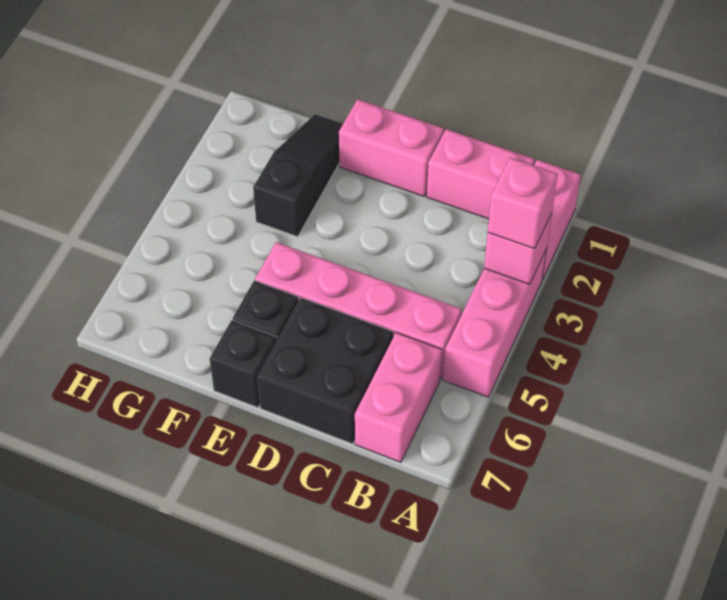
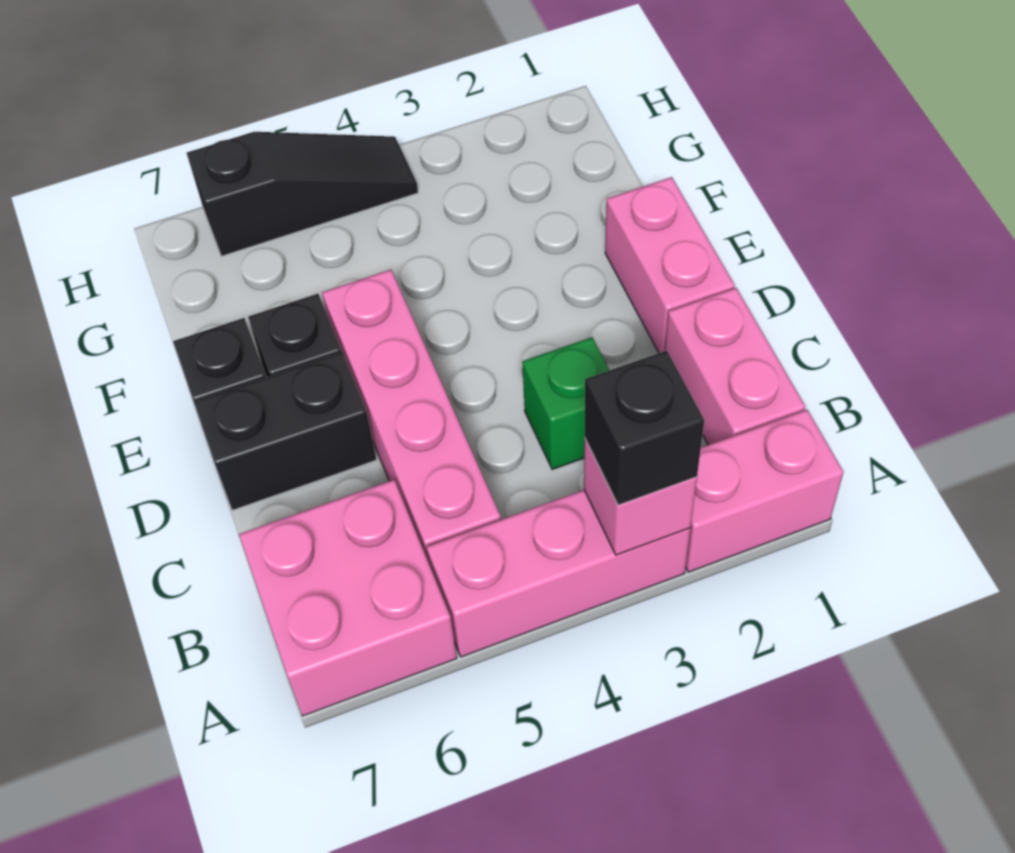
pink brick A3 level 3 -> black brick A3 level 3
pink brick B6:B7 level 1 -> pink brick A6:B7 level 1
none -> green brick C3 level 1
black brick C6:D7 level 1 -> black brick D6:D7 level 1
black slope F1:F3 level 1 top 3 -> black slope H4:H6 level 1 top 6

